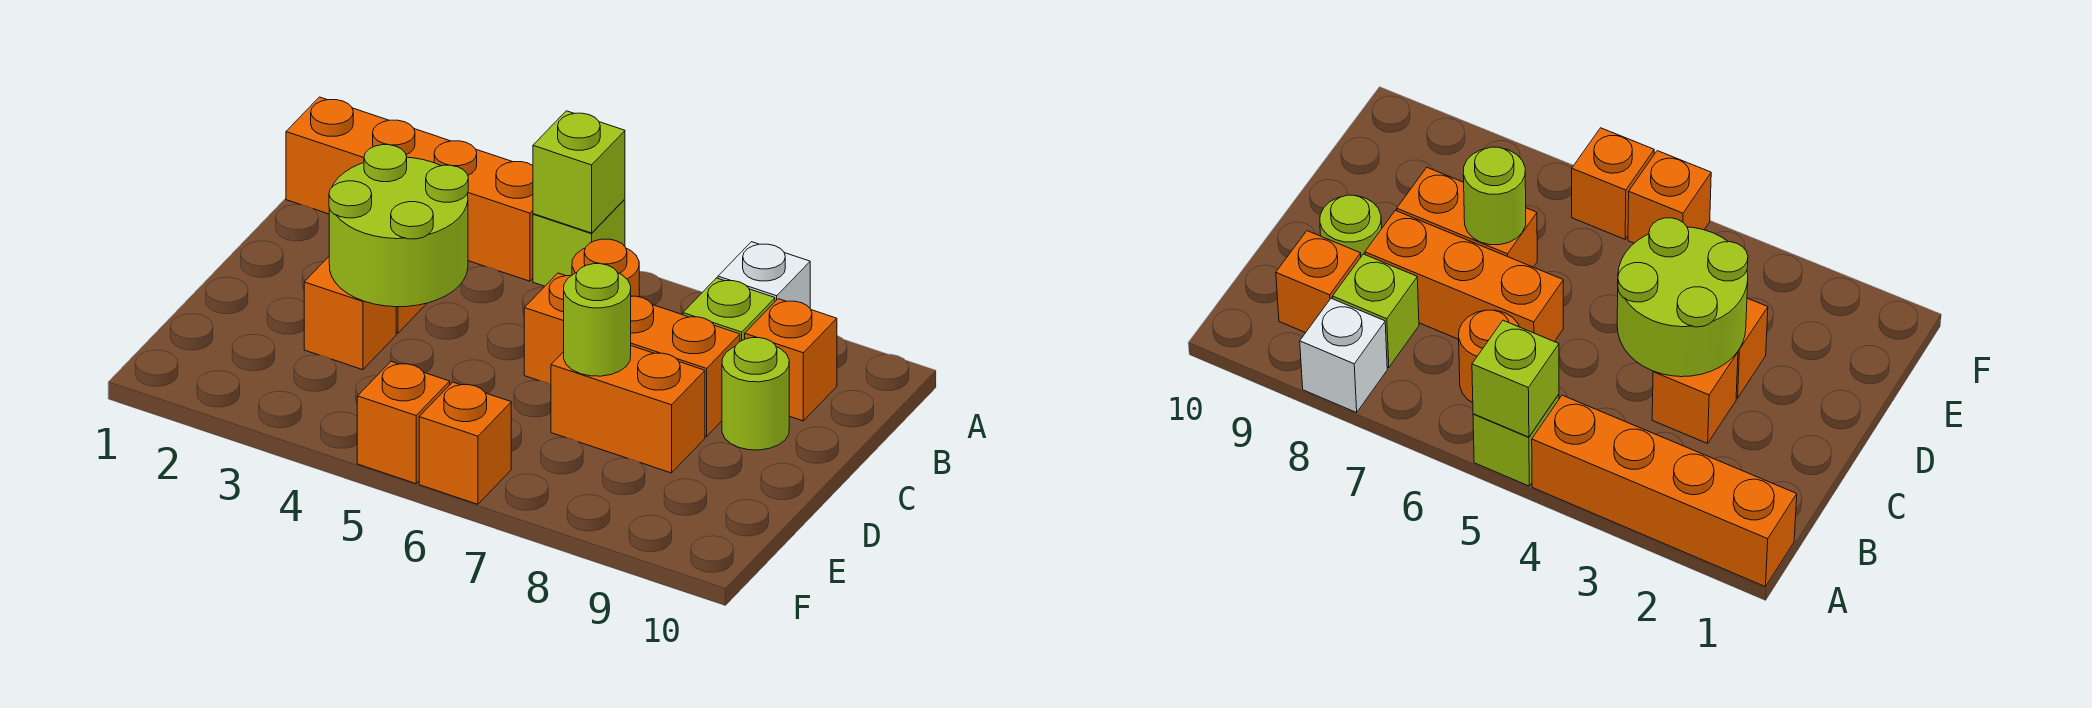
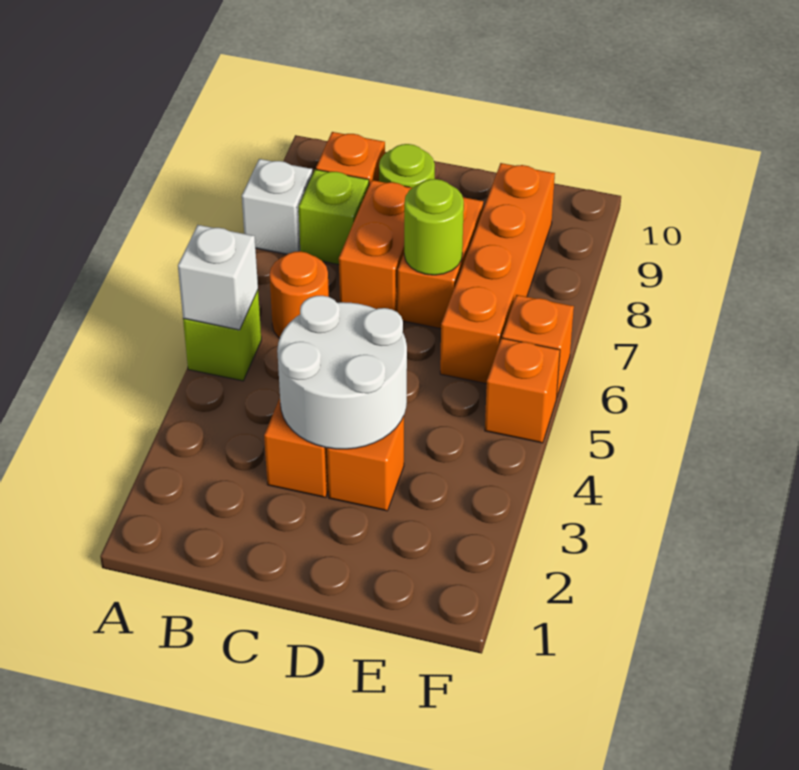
orange brick A1:A4 level 1 -> orange brick E6:E9 level 1
lime brick A5 level 2 -> white brick A5 level 2
lime round brick C3:D4 level 2 -> white round brick C3:D4 level 2
orange brick C6:C8 level 1 -> orange brick C7:C8 level 1

